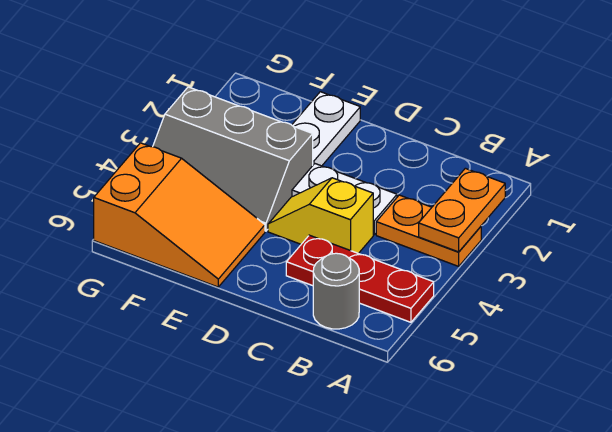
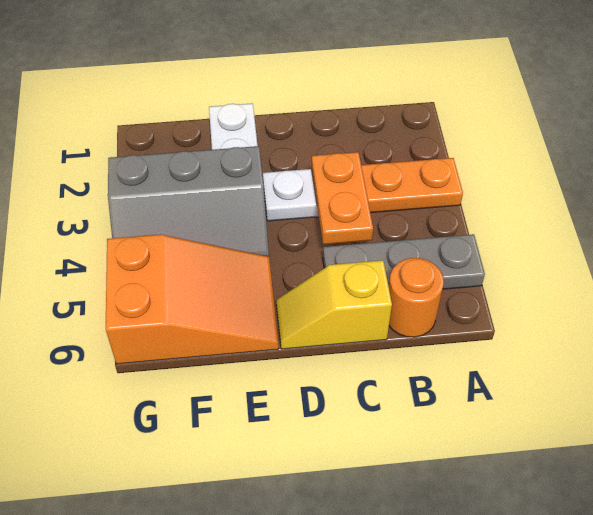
orange plate A2:A3 level 2 -> orange plate C3:C4 level 2
red plate A5:C5 level 1 -> grey plate A5:C5 level 1
grey round brick B6 level 1 -> orange round brick B6 level 1
yellow slope C4:D4 level 1 top C -> yellow slope C6:D6 level 1 top C

